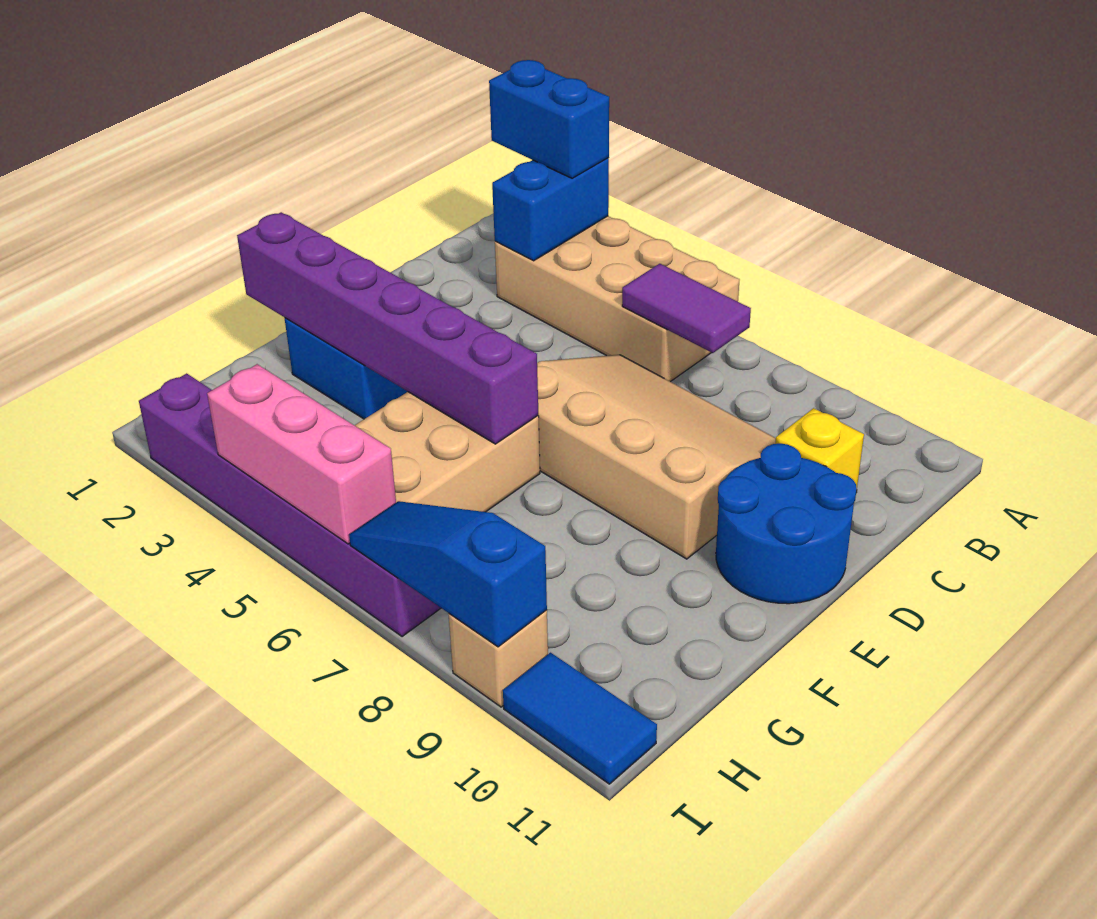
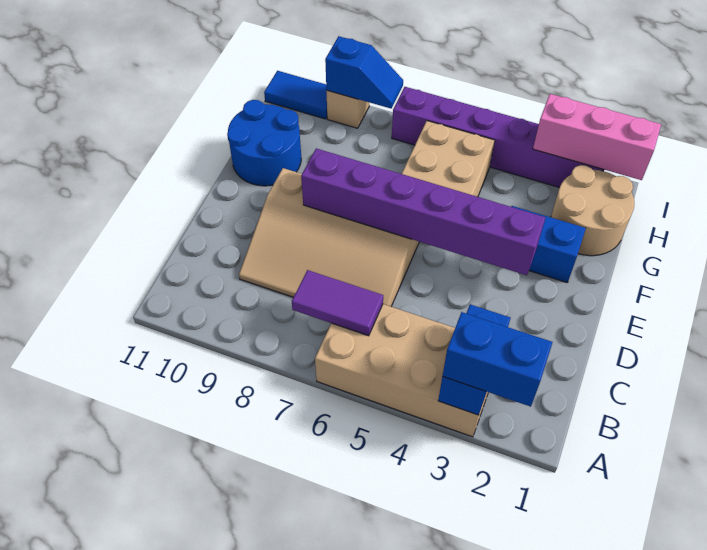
yellow brick C10 level 1 -> none
blue round brick D10:E11 level 1 -> blue round brick F10:G11 level 1
purple brick F1:F6 level 2 -> purple brick E3:E8 level 2
none -> tan round brick G1:H2 level 1
pink brick I4:I6 level 2 -> pink brick I1:I3 level 2
blue slope I7:I9 level 2 top 9 -> blue slope I8:I9 level 2 top 9

